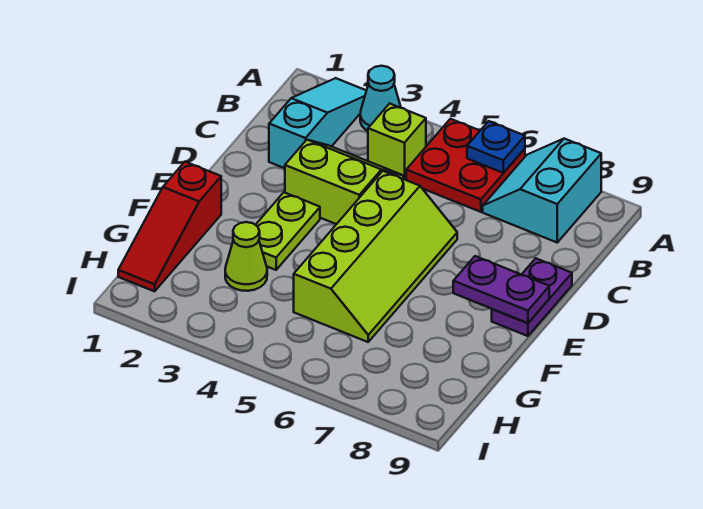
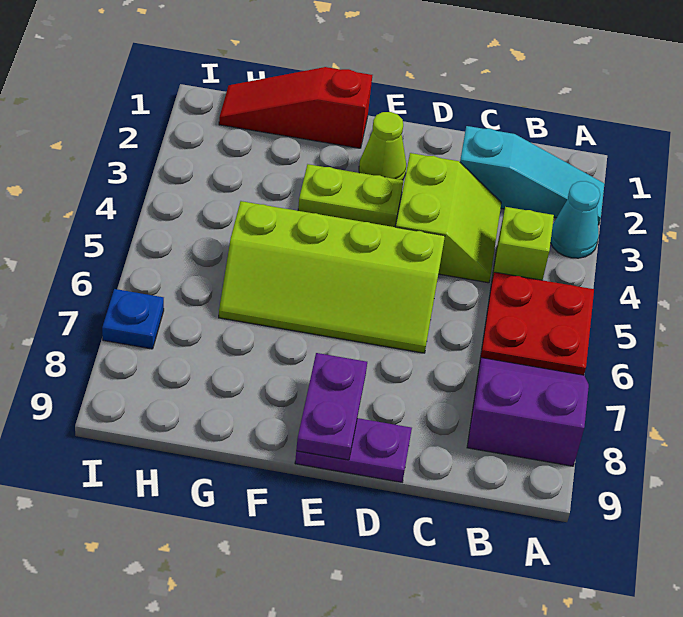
blue plate A6 level 2 -> blue plate I7 level 1
cyan slope A7:B8 level 1 top 8 -> purple slope A7:B8 level 1 top 8
lime cone G3 level 1 -> lime cone E2 level 1

